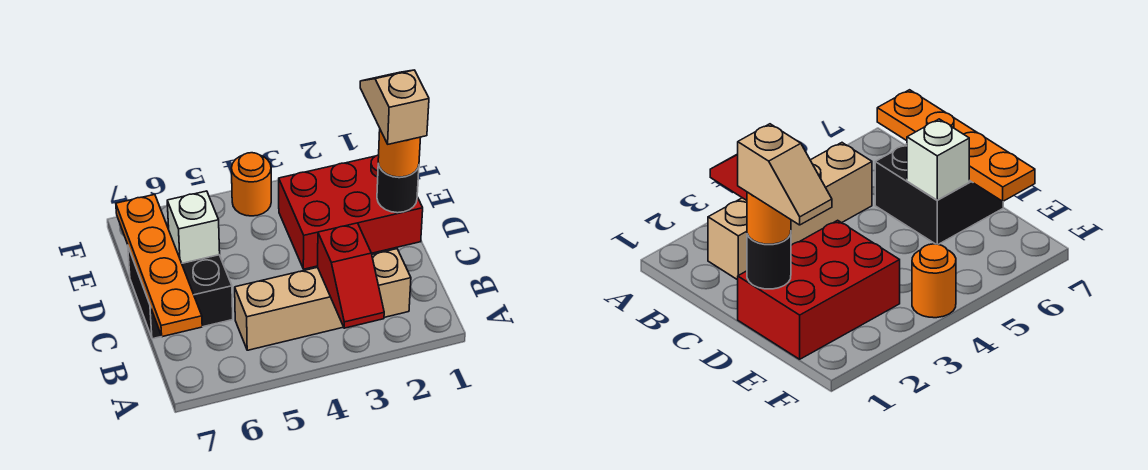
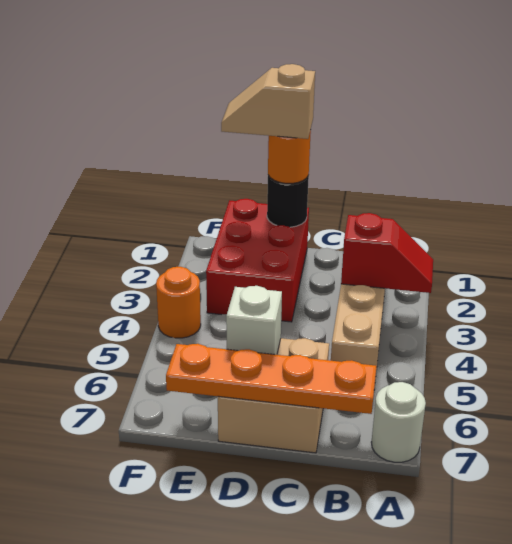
none -> white round brick A7 level 1
black brick C6:D7 level 1 -> tan brick C6:D7 level 1

